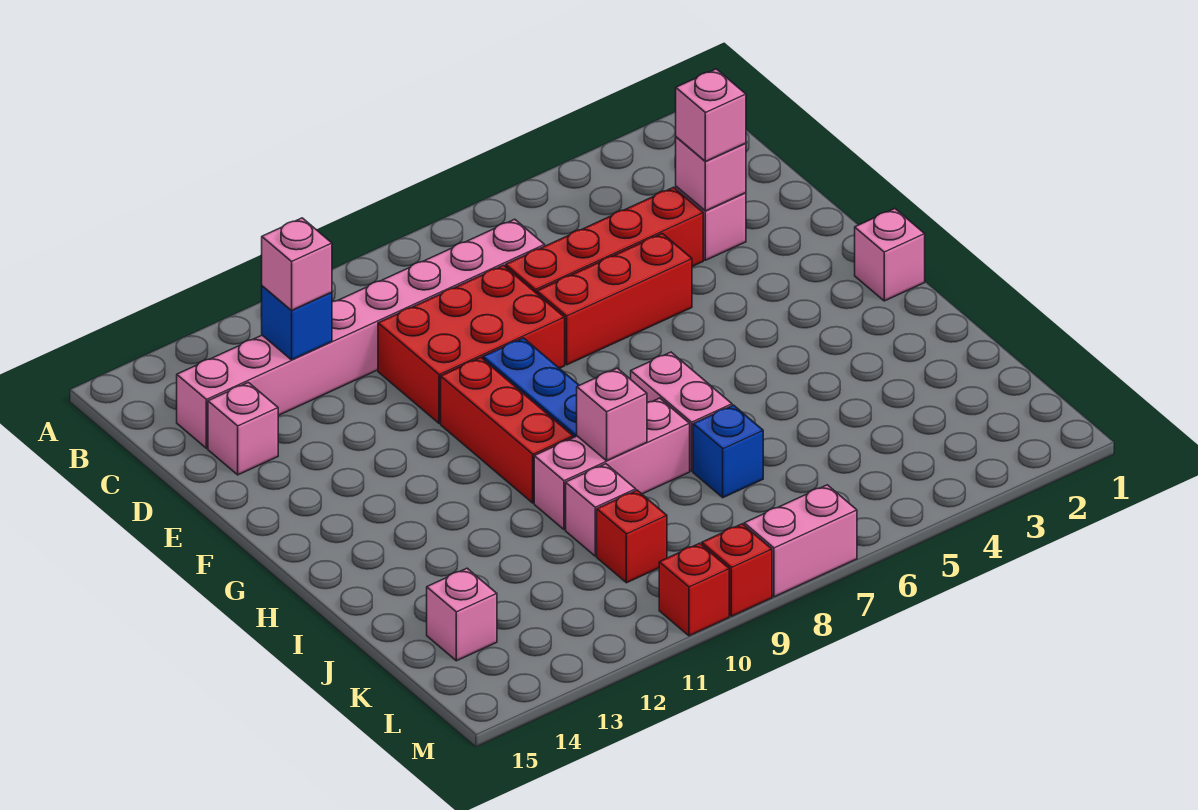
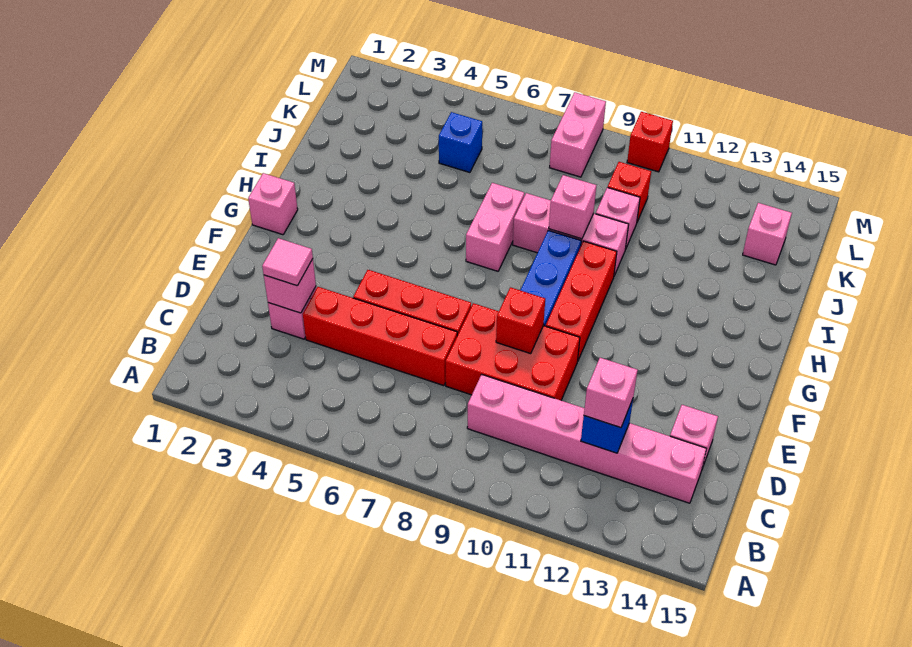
pink brick C7:C14 level 1 -> pink brick C9:C14 level 1
pink brick D3 level 3 -> pink tile D3 level 3
blue brick J7 level 1 -> blue brick K5 level 1
pink brick M7:M8 level 1 -> pink brick L8:M8 level 1
red brick M9 level 1 -> red brick E9 level 2

